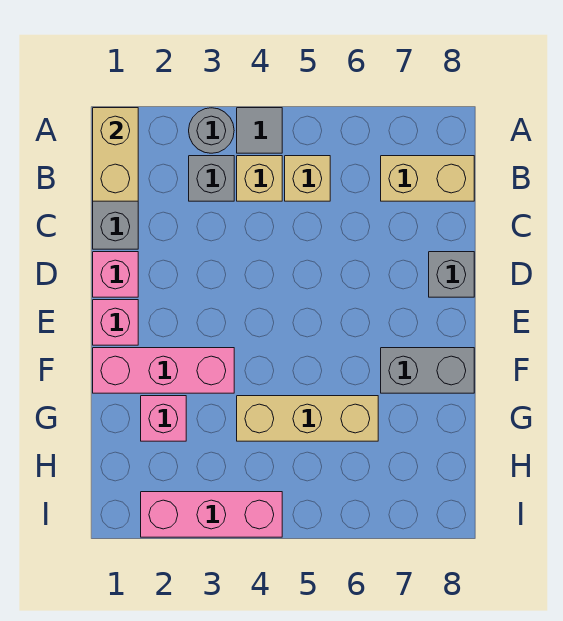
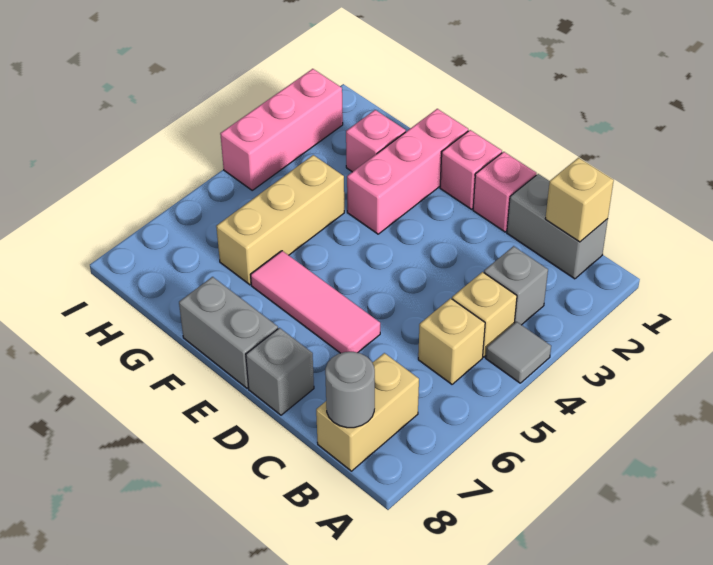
tan brick A1:B1 level 2 -> tan brick B1 level 2
grey round brick A3 level 1 -> grey round brick B8 level 2
none -> pink tile D6:F6 level 1
grey brick F7:F8 level 1 -> grey brick E8:F8 level 1

